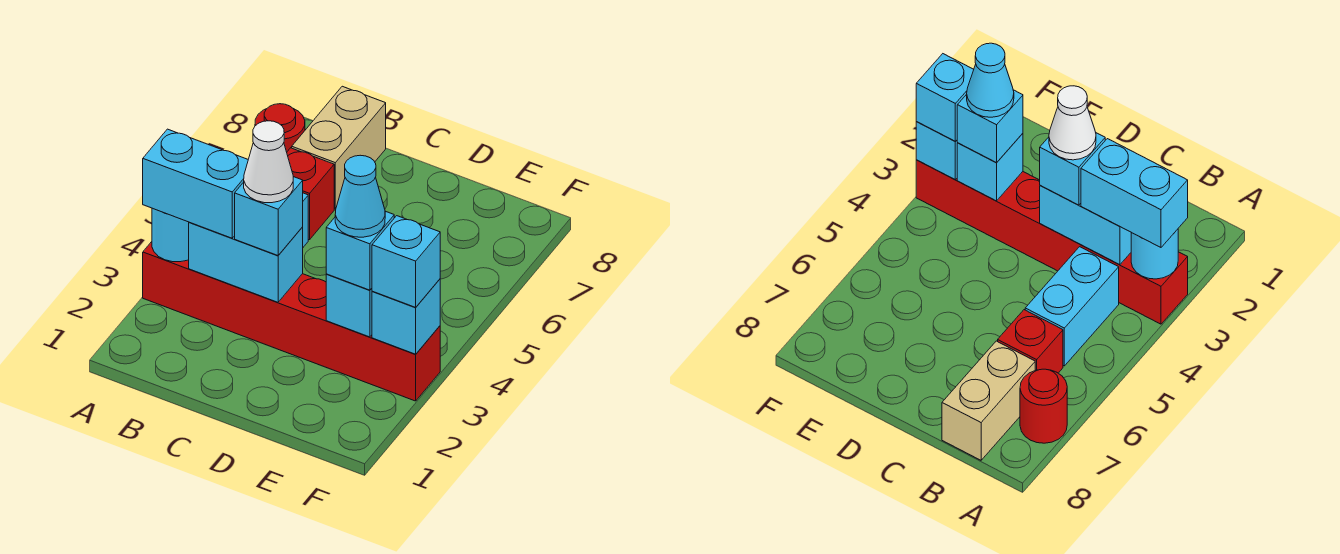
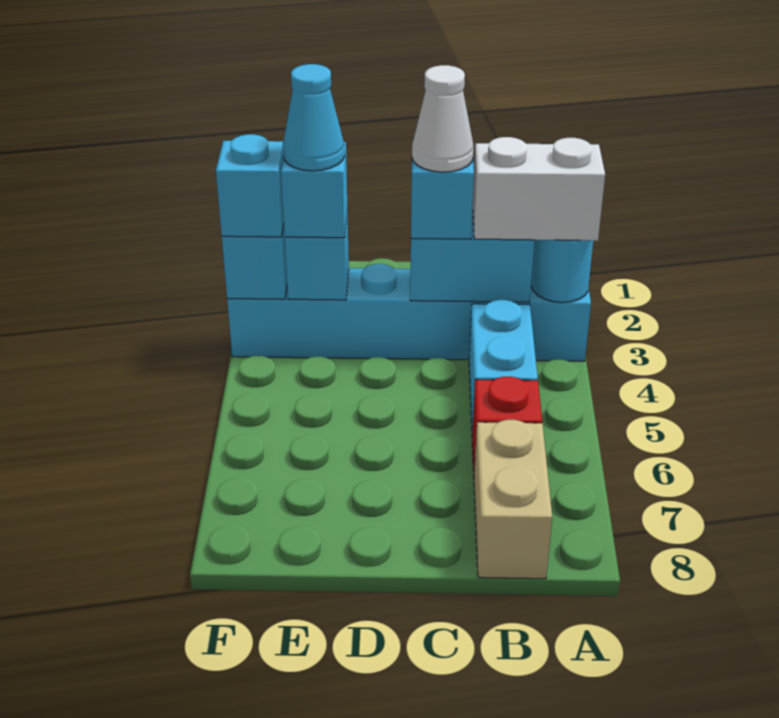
red brick A3:F3 level 1 -> cyan brick A3:F3 level 1
cyan brick A3:B3 level 3 -> white brick A3:B3 level 3
red round brick A7 level 1 -> none

